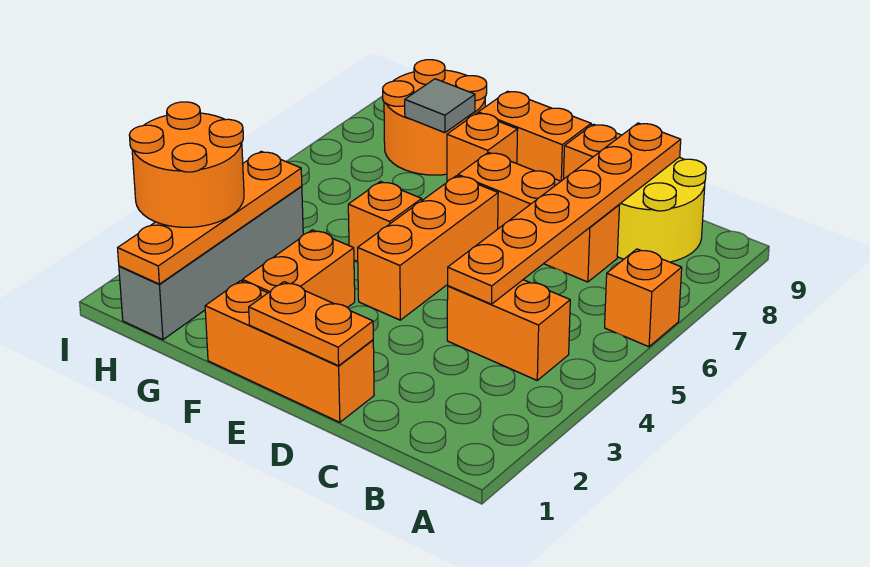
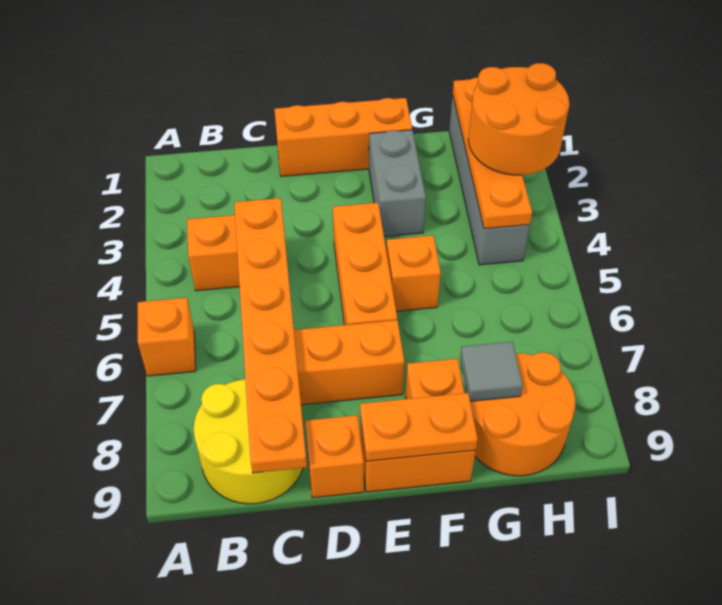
orange plate D1:E1 level 2 -> orange plate E9:F9 level 2
orange brick F2:F3 level 1 -> grey brick F2:F3 level 1

